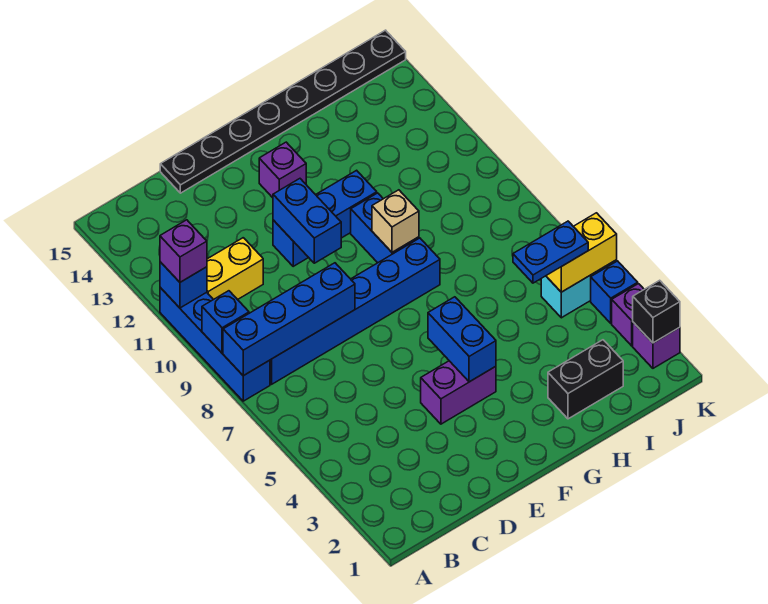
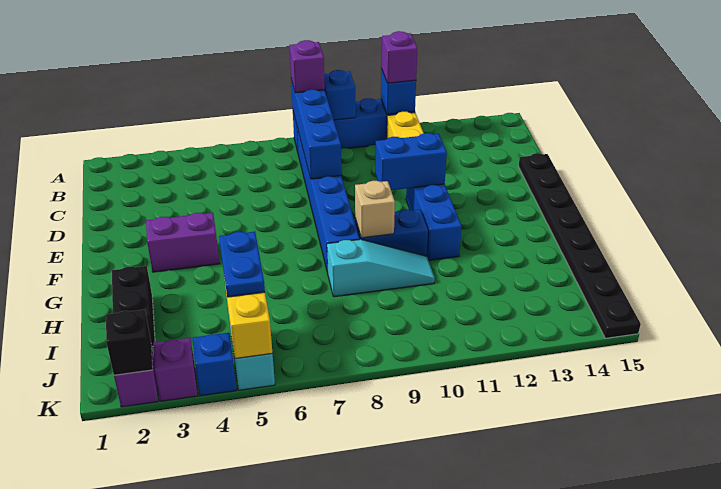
purple brick E4:F4 level 1 -> purple brick F3:F4 level 1
blue brick F4:F5 level 2 -> none
purple brick F13 level 1 -> purple brick A8 level 3
none -> cyan slope H8:H10 level 1 top 8

